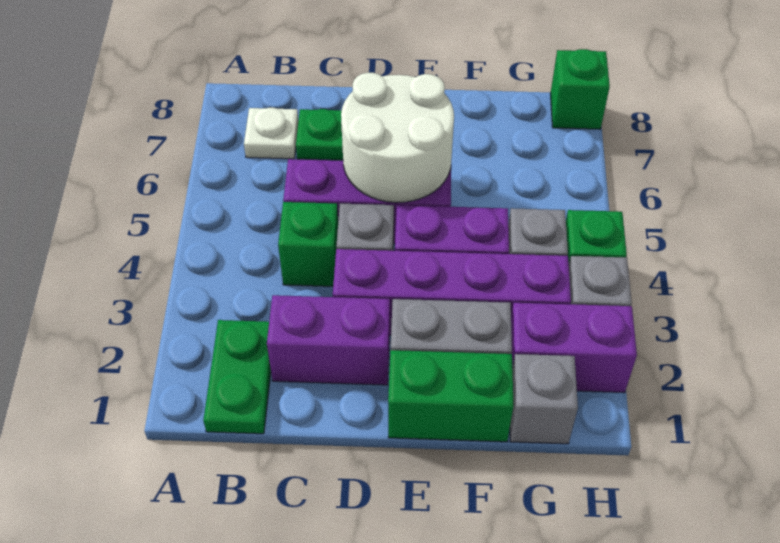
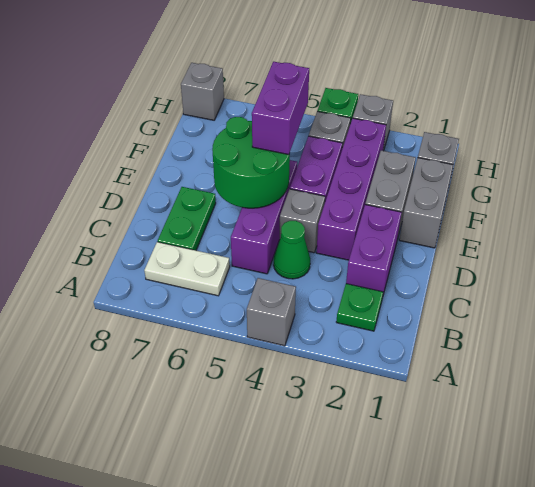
none -> grey brick A4 level 1
green plate B1:B2 level 1 -> green plate B2 level 1
white plate B7 level 1 -> white plate B6:B7 level 1
green brick C4 level 1 -> green cone C4 level 1
white round brick D5:E6 level 2 -> green round brick D5:E6 level 2
green brick E1:F1 level 1 -> grey brick E1:F1 level 1
purple brick G2:H2 level 1 -> purple brick E5:F5 level 3
green brick H8 level 1 -> grey brick H8 level 1

